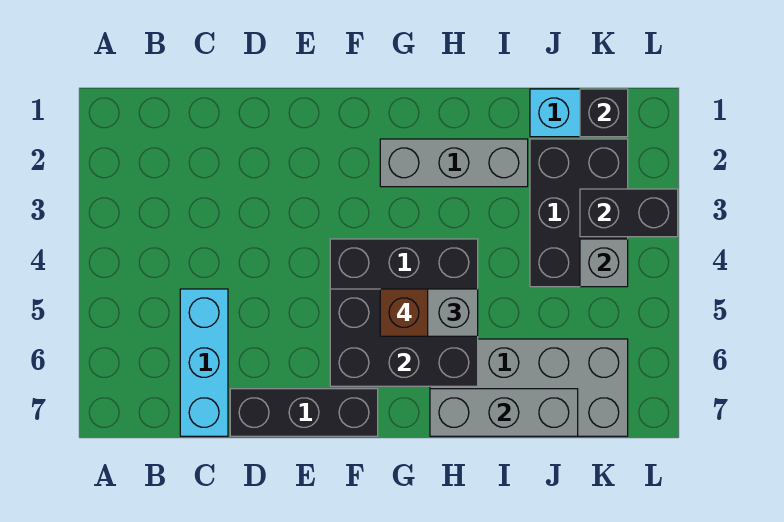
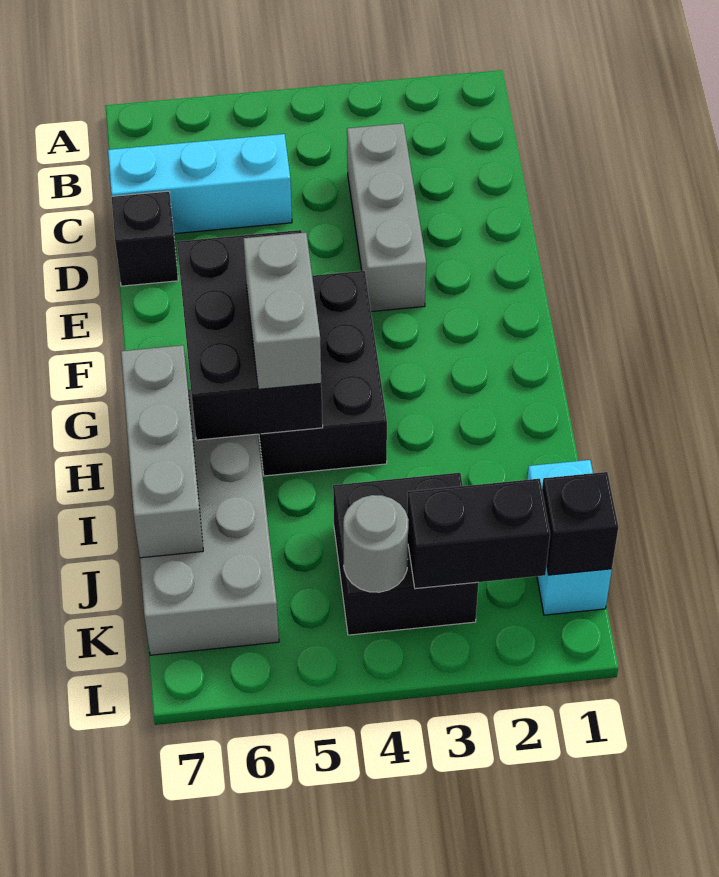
black brick D7:F7 level 1 -> black brick D7 level 1
grey brick G2:I2 level 1 -> grey brick C3:E3 level 1
brown brick G5 level 4 -> none
black brick J2:K4 level 1 -> black brick J3:K4 level 1
black brick K3:L3 level 2 -> black brick K2:K3 level 2
grey brick K4 level 2 -> grey round brick K4 level 2

